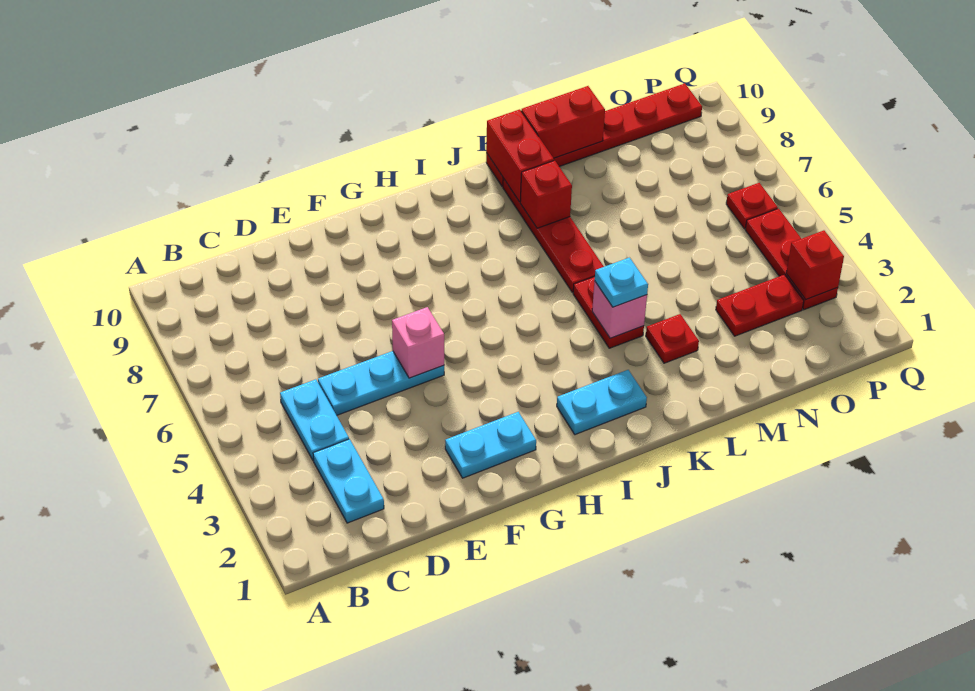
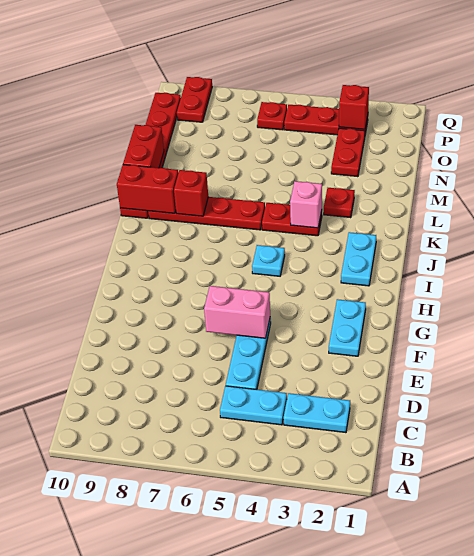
pink brick F5 level 2 -> pink brick F5:F6 level 2
cyan plate K4 level 3 -> cyan plate I5 level 1
none -> red plate P9:Q9 level 1

